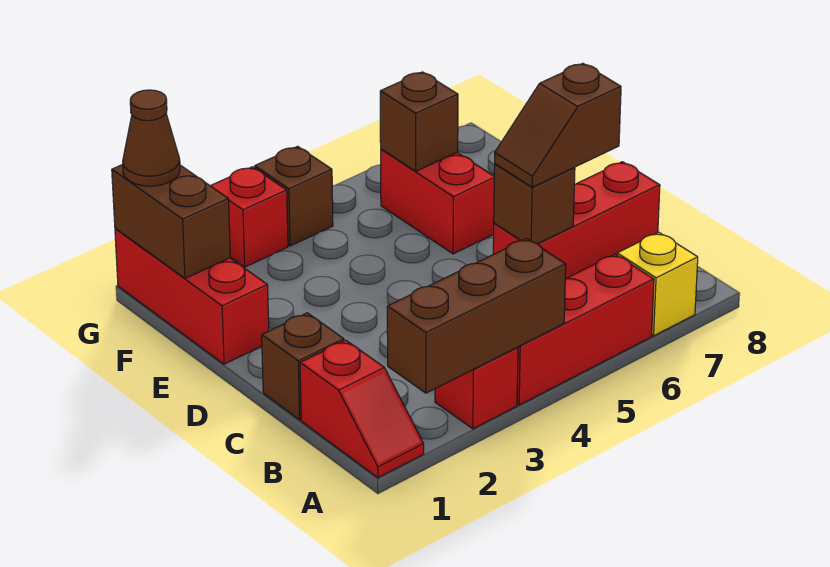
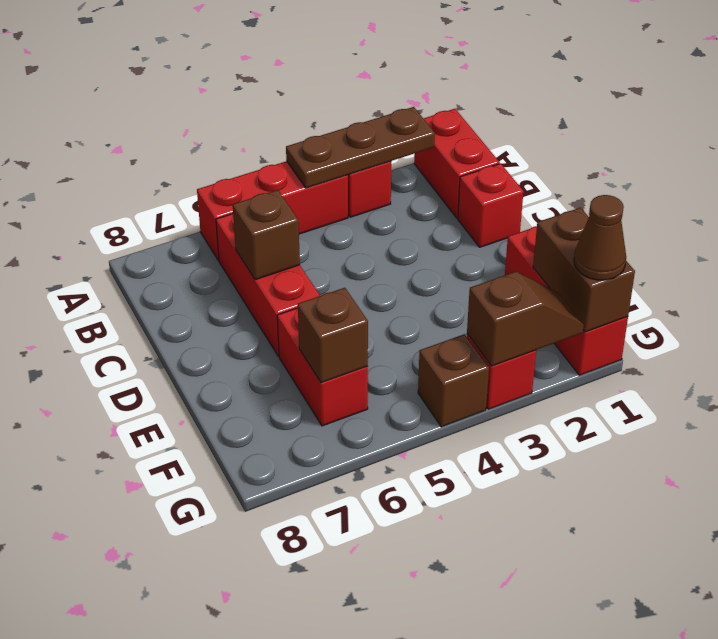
red slope A1:B1 level 1 top B -> red brick A1:B1 level 1
brown brick A2:A4 level 2 -> brown plate A2:A4 level 2
yellow brick A7 level 1 -> none
brown brick C1 level 1 -> red brick C1 level 1
red brick C6:C8 level 1 -> red brick B6:D6 level 1
brown slope C6:C7 level 3 top 7 -> brown slope G2:G3 level 2 top 3

